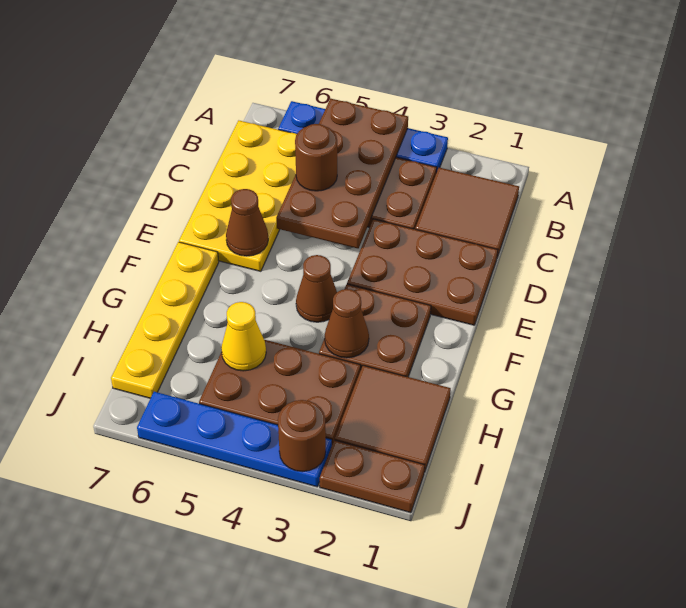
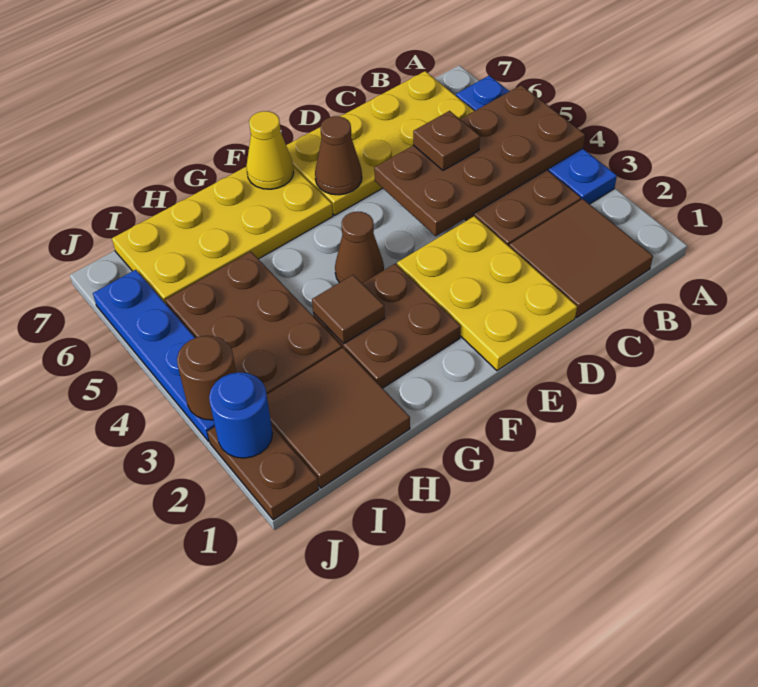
brown round brick C5 level 3 -> brown plate C5 level 3
brown plate D1:E3 level 1 -> yellow plate D1:E3 level 1
yellow plate F7:I7 level 1 -> yellow plate F6:I7 level 1
brown cone G3 level 2 -> brown tile G3 level 2
yellow cone H5 level 2 -> yellow cone F7 level 2
none -> blue round brick J2 level 2

